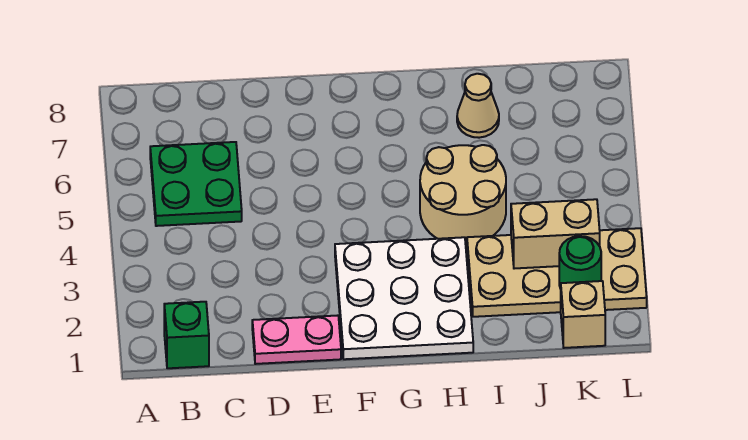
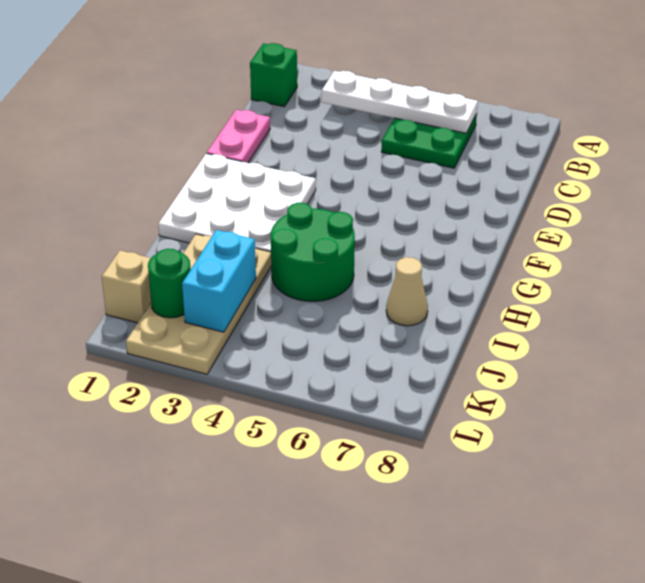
none -> white plate B3:B6 level 2
tan round brick H4:I5 level 1 -> green round brick H4:I5 level 1
tan brick J3:K3 level 2 -> cyan brick J3:K3 level 2

